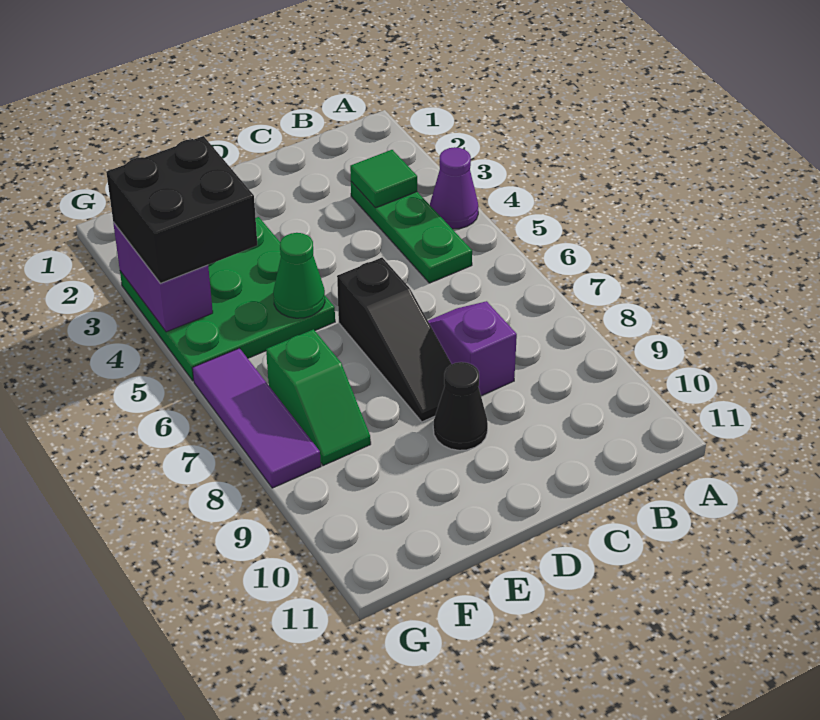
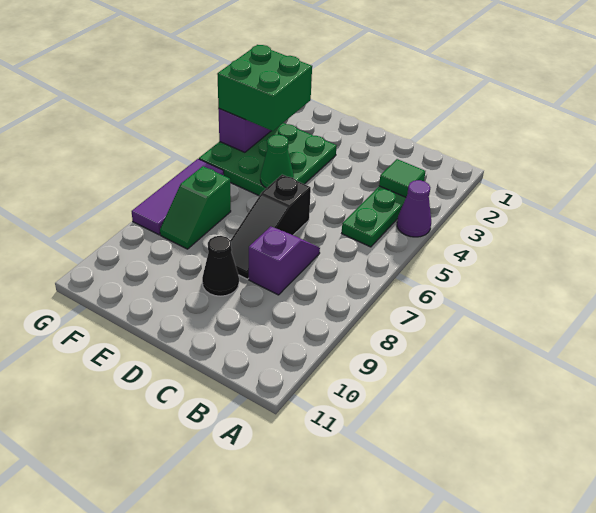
black brick F3:G4 level 3 -> green brick F3:G4 level 3

